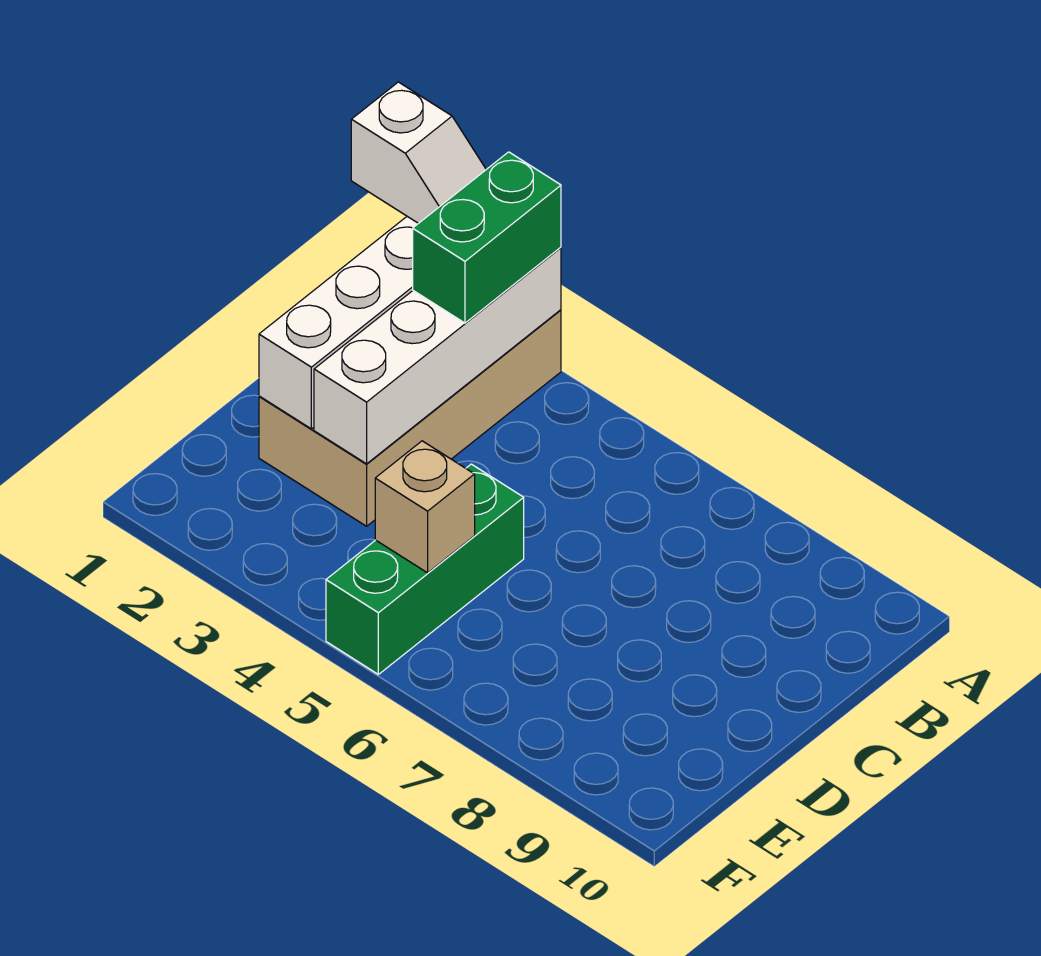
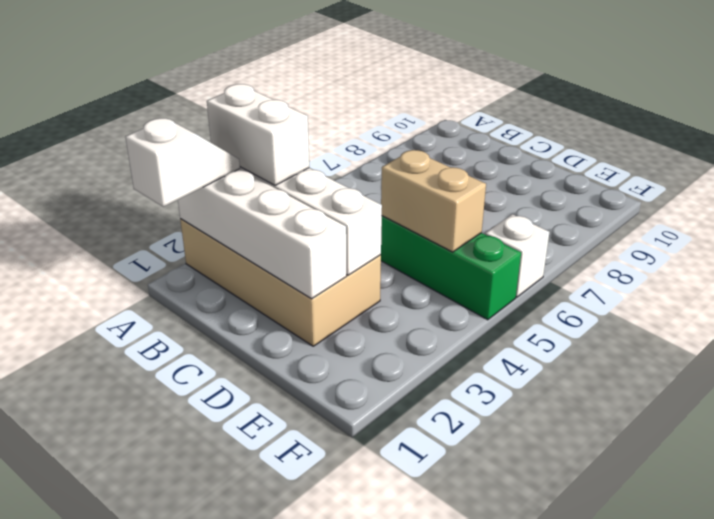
green brick A3:B3 level 3 -> white brick A3:B3 level 3
tan brick E5 level 2 -> tan brick D5:E5 level 2
none -> white brick F6 level 1

